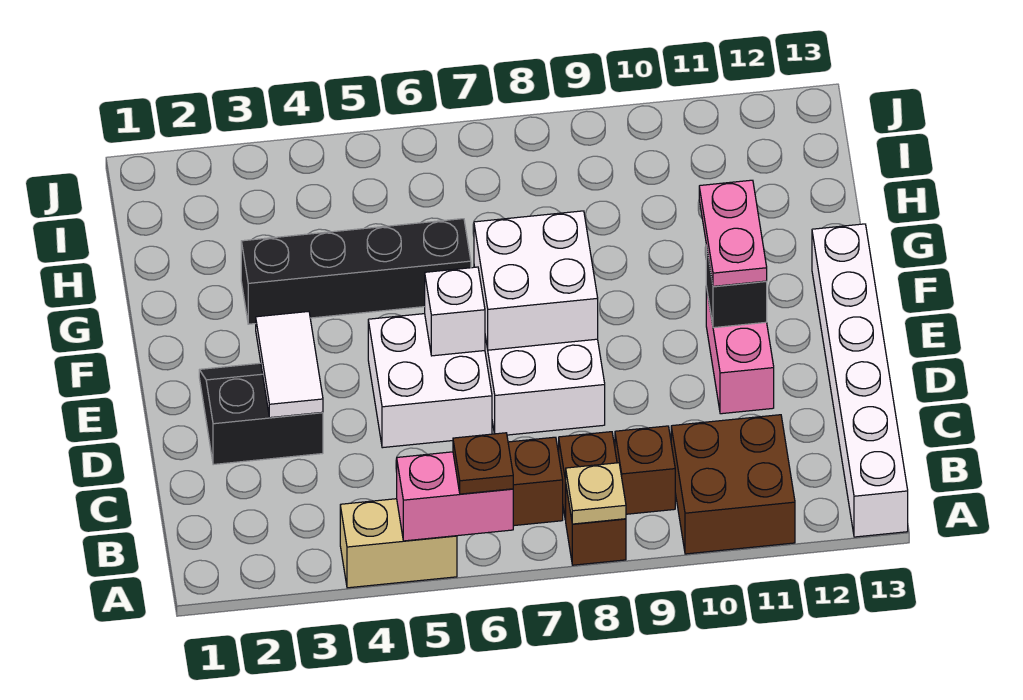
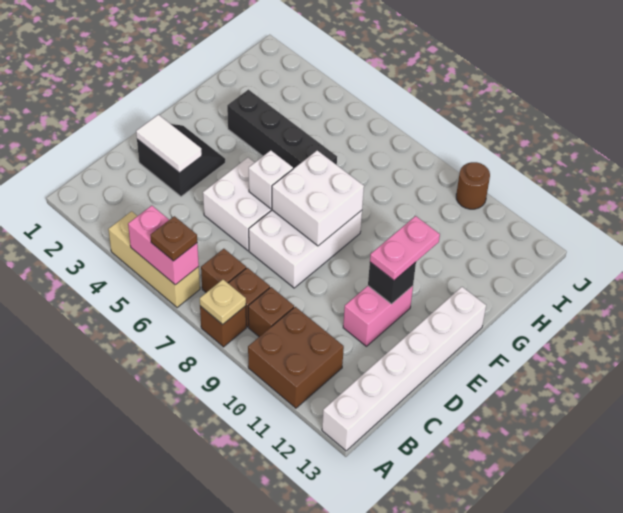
tan brick A4:A5 level 1 -> tan brick A4:A6 level 1
white tile D3:E3 level 2 -> white tile D2:D3 level 2
none -> brown round brick J10 level 1

